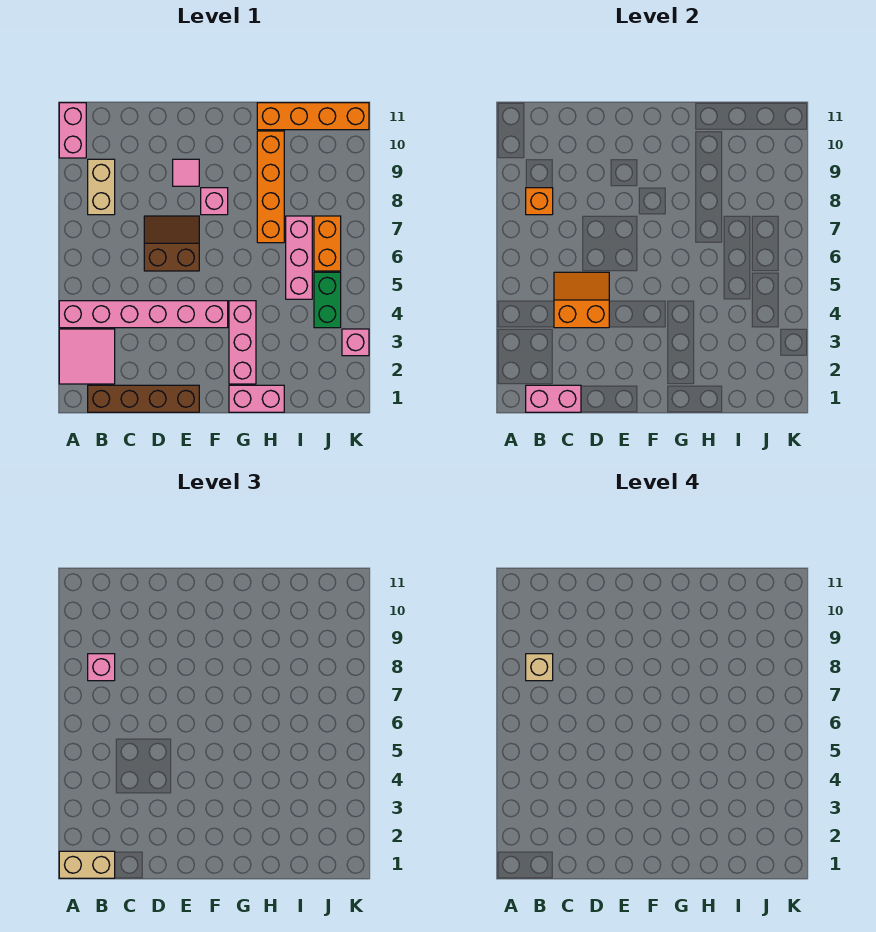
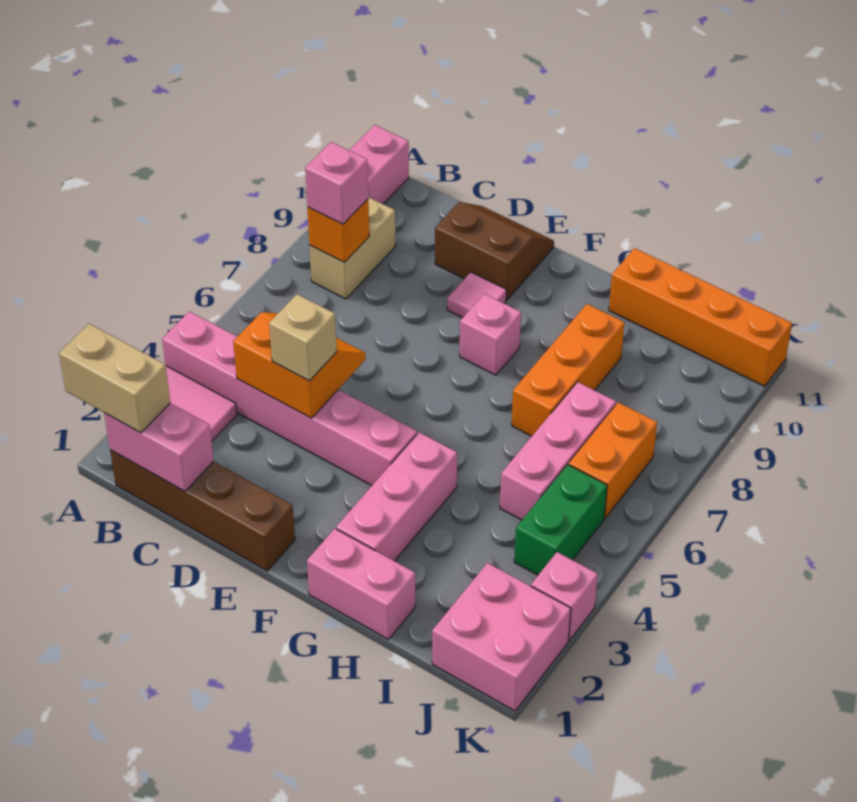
tan brick B8 level 4 -> tan brick D4 level 3
brown slope D6:E7 level 1 top 6 -> brown slope D10:E11 level 1 top 10
orange brick H7:H10 level 1 -> orange brick H7:H9 level 1
none -> pink brick J1:K2 level 1

